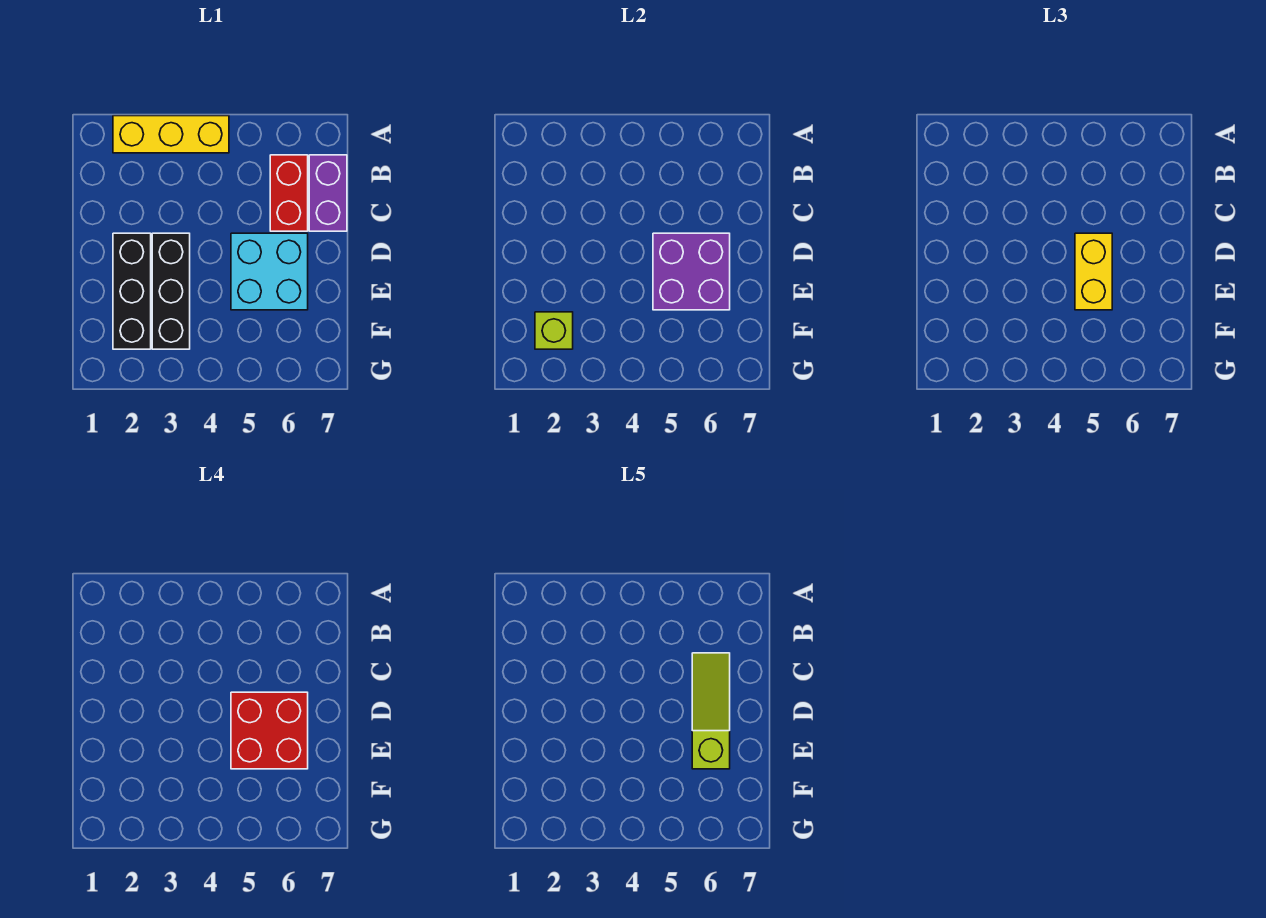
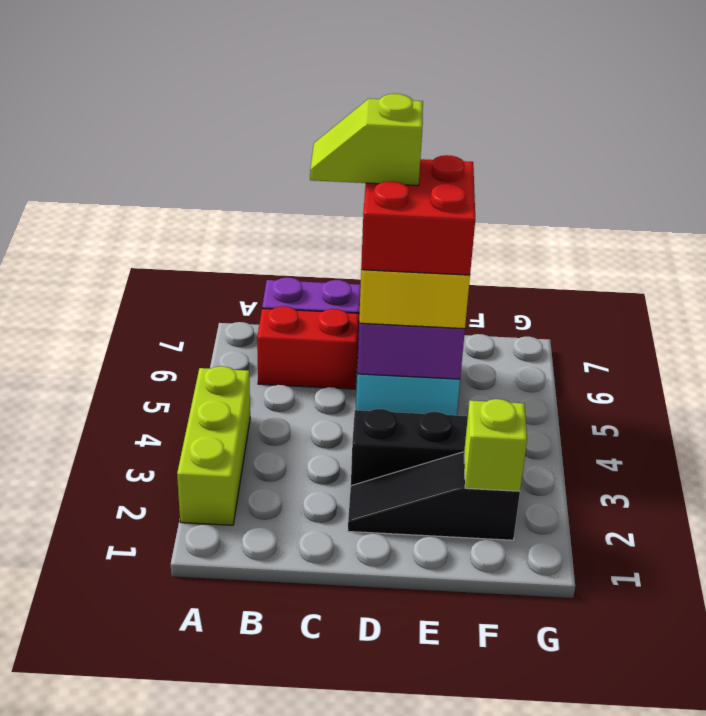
yellow brick A2:A4 level 1 -> lime brick A2:A4 level 1
lime slope C6:E6 level 5 top E -> lime slope C6:D6 level 5 top D
black brick D2:F2 level 1 -> black slope D2:F2 level 1 top F

